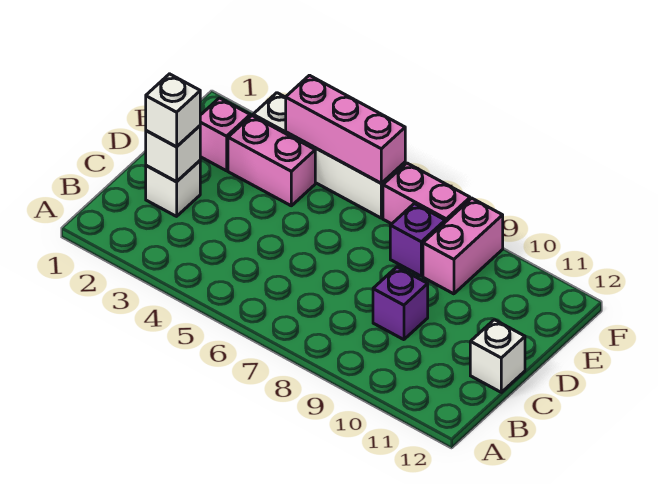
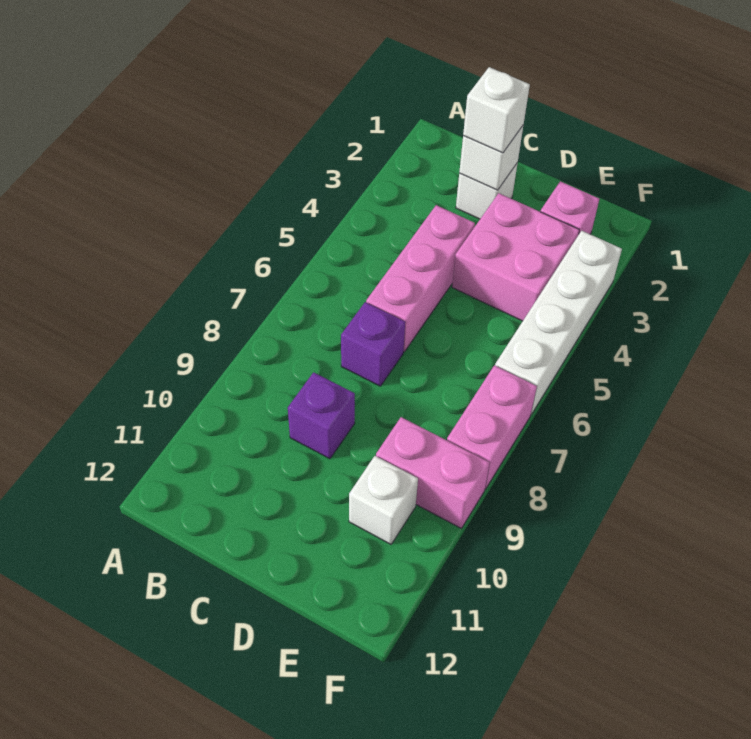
white brick C12 level 1 -> white brick E10 level 1
pink brick E3:E4 level 1 -> pink brick D3:E4 level 1
purple brick E8 level 1 -> purple brick C7 level 1
pink brick F4:F6 level 2 -> pink brick C4:C6 level 1

